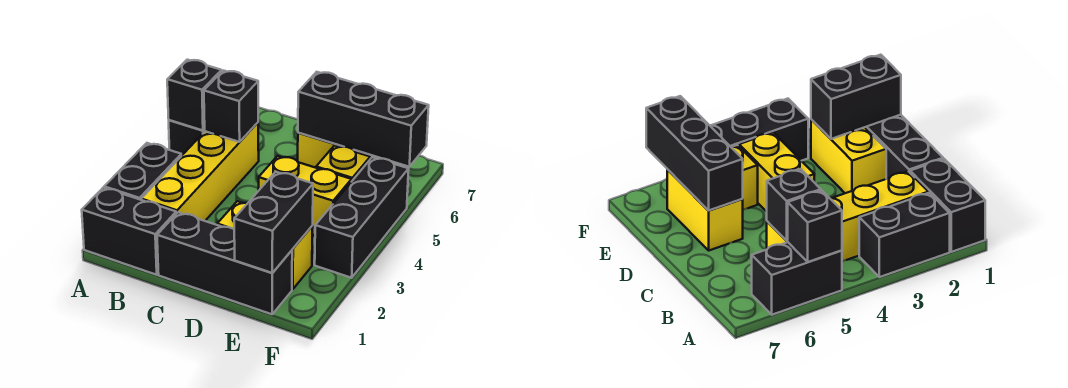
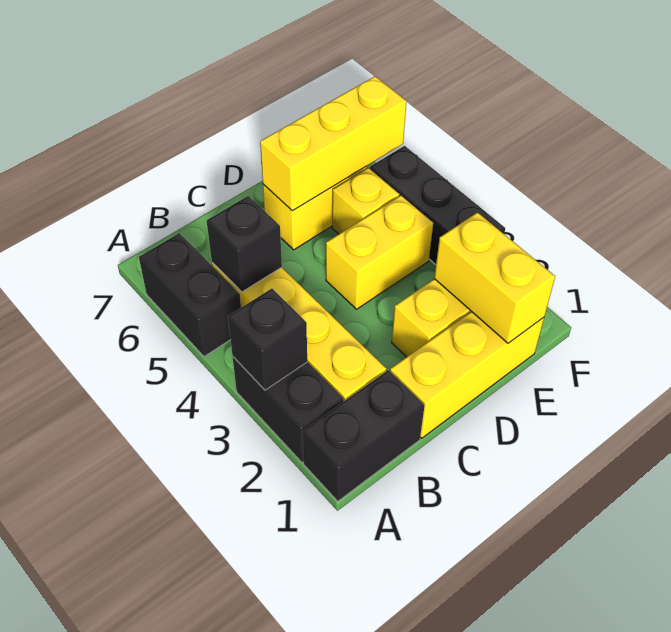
black brick A5 level 2 -> black brick A3 level 2
black brick C1:E1 level 1 -> yellow brick C1:E1 level 1
black brick D6:F6 level 2 -> yellow brick D6:F6 level 2
black brick E1:E2 level 2 -> yellow brick E1:E2 level 2

